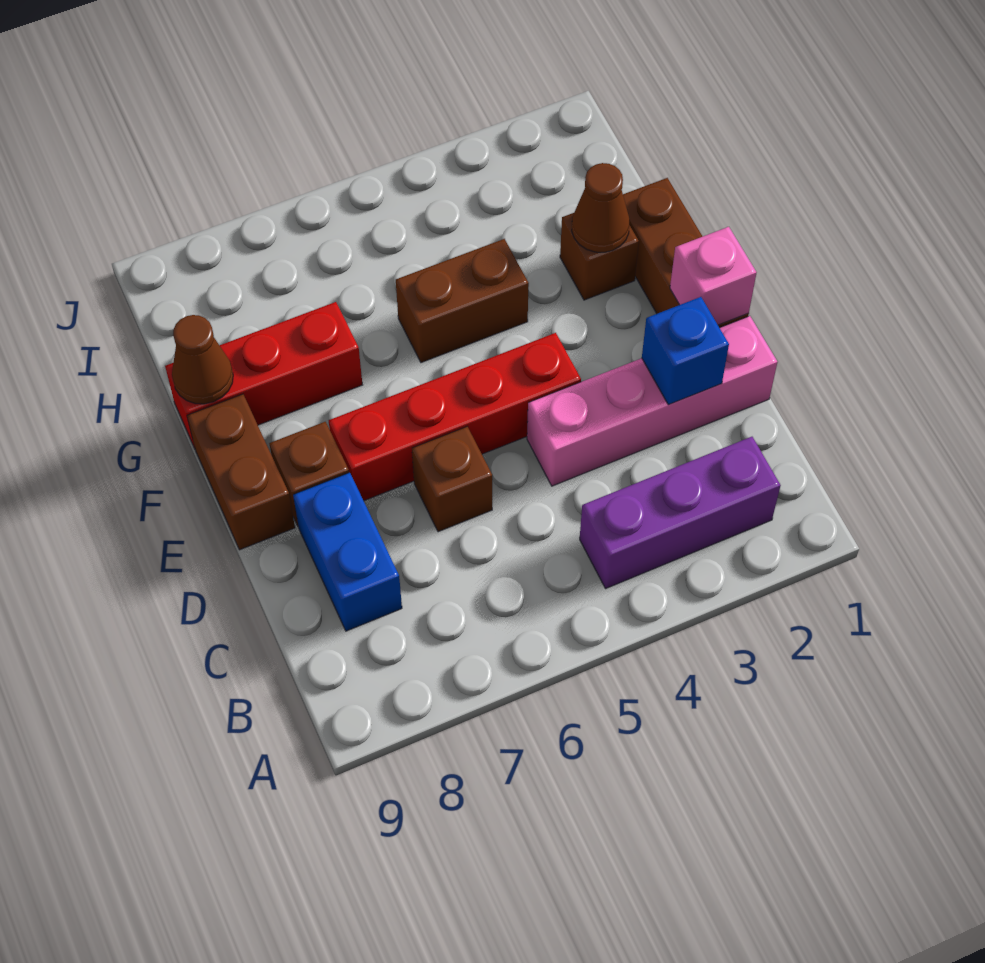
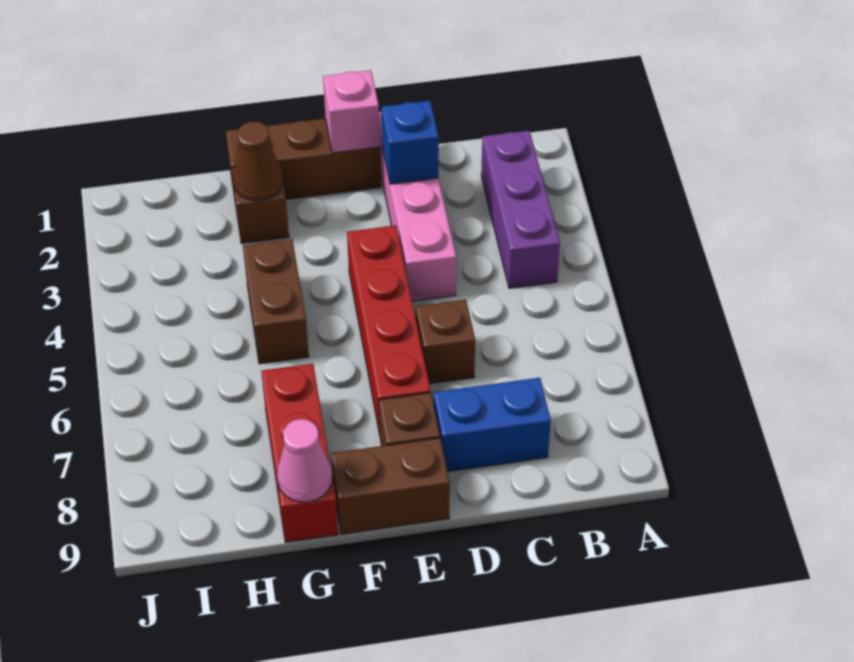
brown cone G9 level 2 -> pink cone G9 level 2

